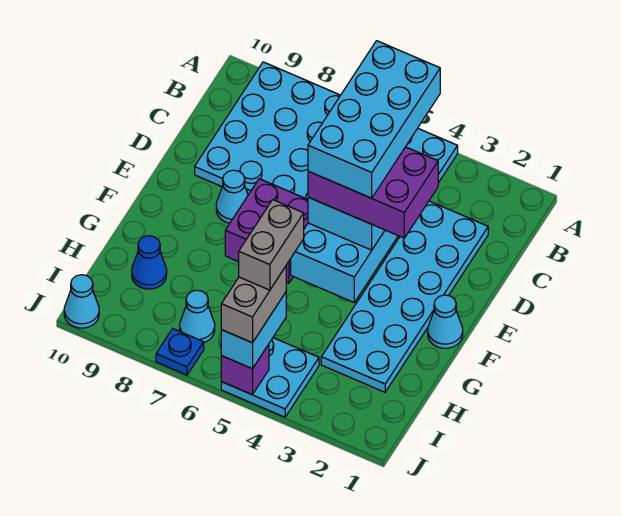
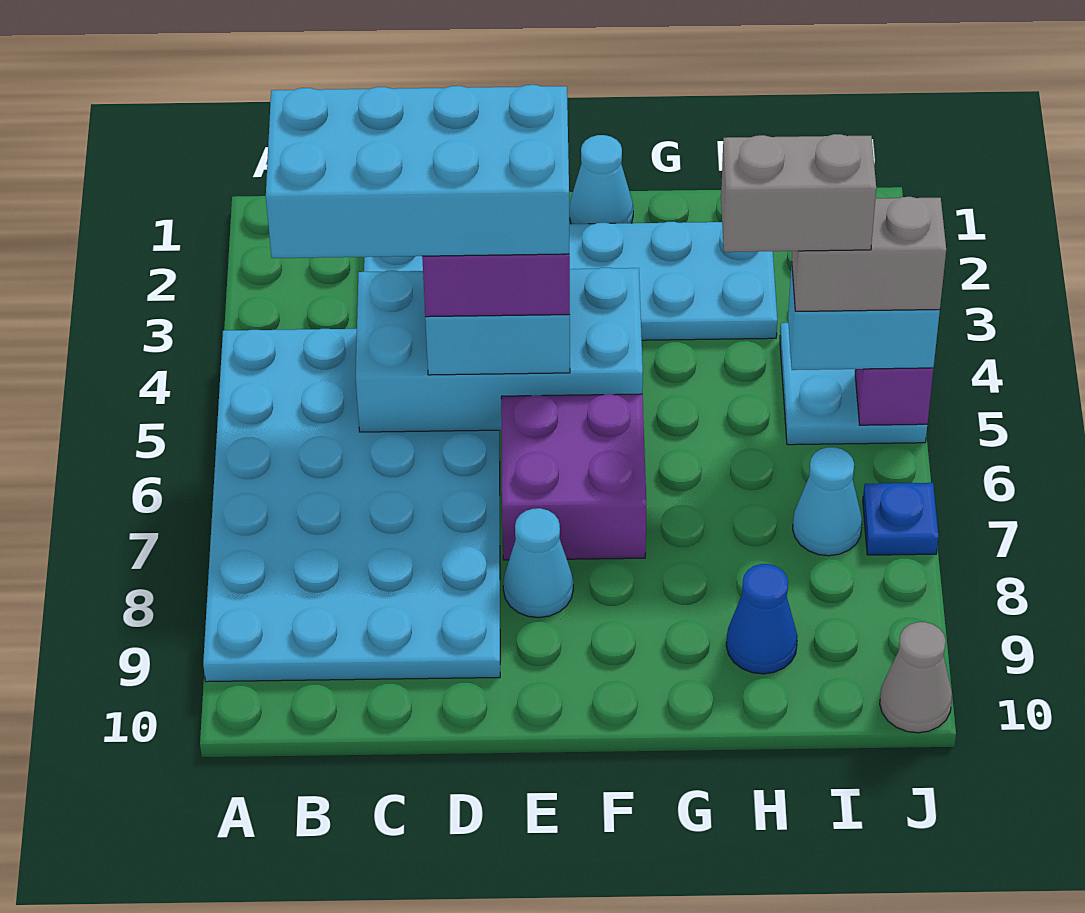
cyan cone J10 level 1 -> grey cone J10 level 1

